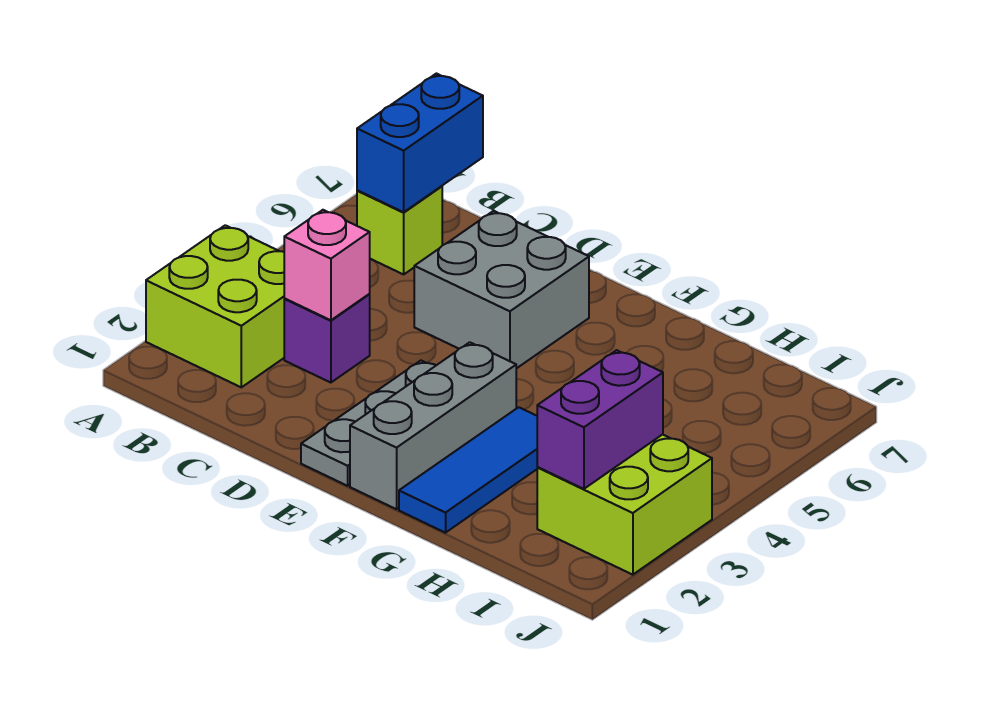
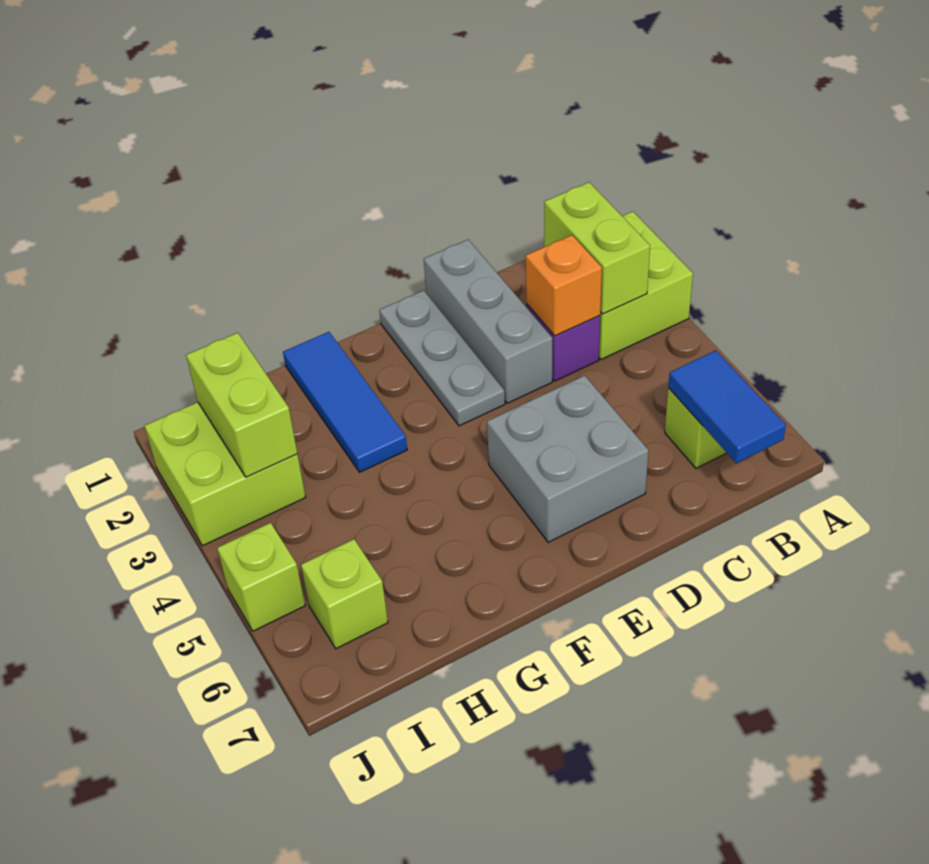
none -> lime brick B2:B3 level 2
blue brick B6:B7 level 2 -> blue tile B6:B7 level 2
pink brick C3 level 2 -> orange brick C3 level 2
grey brick F1:F3 level 1 -> grey brick D1:D3 level 1
purple brick I2:I3 level 2 -> lime brick I2:I3 level 2
none -> lime brick I6 level 1
none -> lime brick J5 level 1

